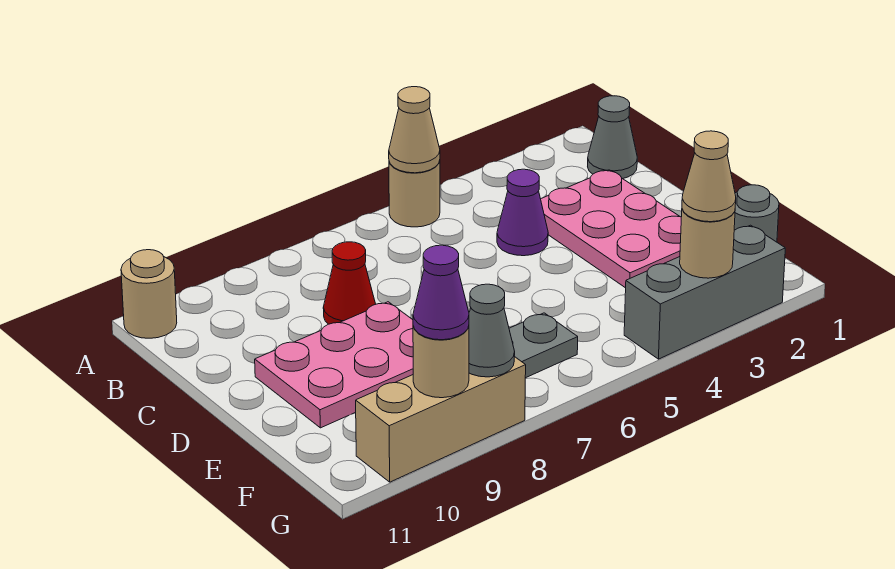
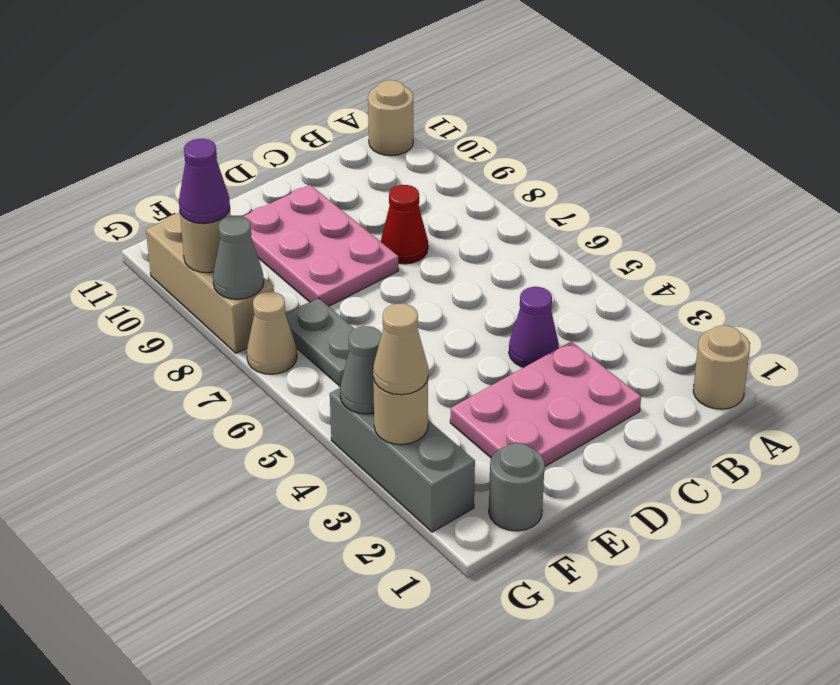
tan round brick A5 level 1 -> tan round brick A1 level 1
tan cone A5 level 2 -> tan cone G7 level 1
grey cone B1 level 1 -> grey cone G4 level 2

